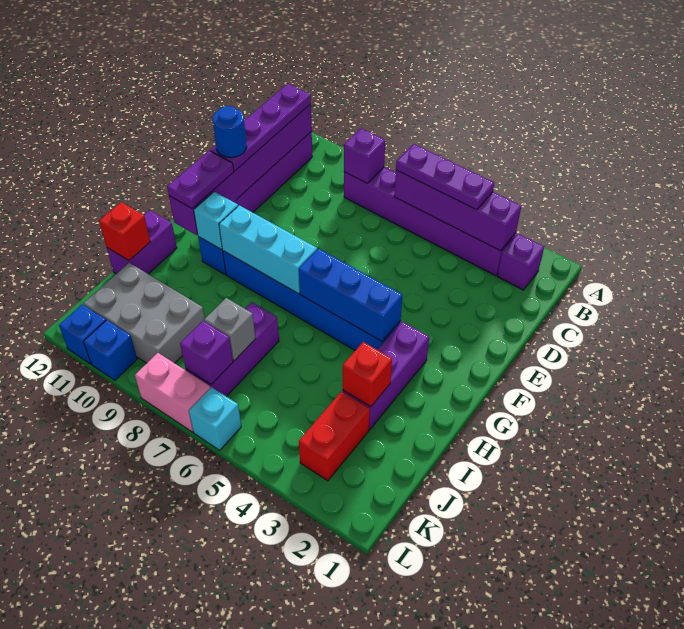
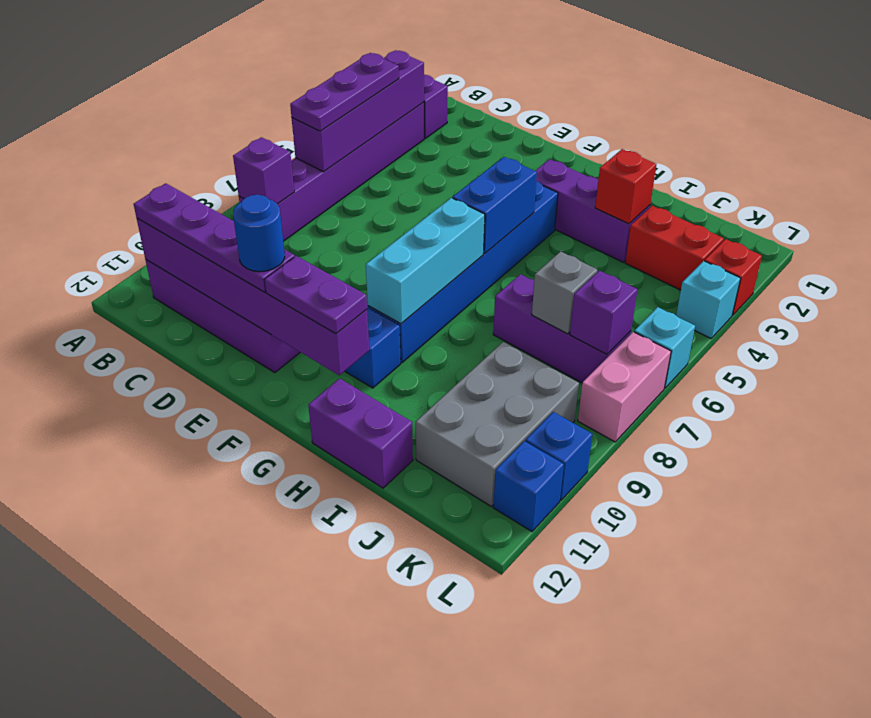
blue brick G4:G6 level 2 -> blue brick G5:G6 level 2
cyan brick G10 level 2 -> cyan brick L4 level 1
red brick I12 level 2 -> red brick L3 level 1

